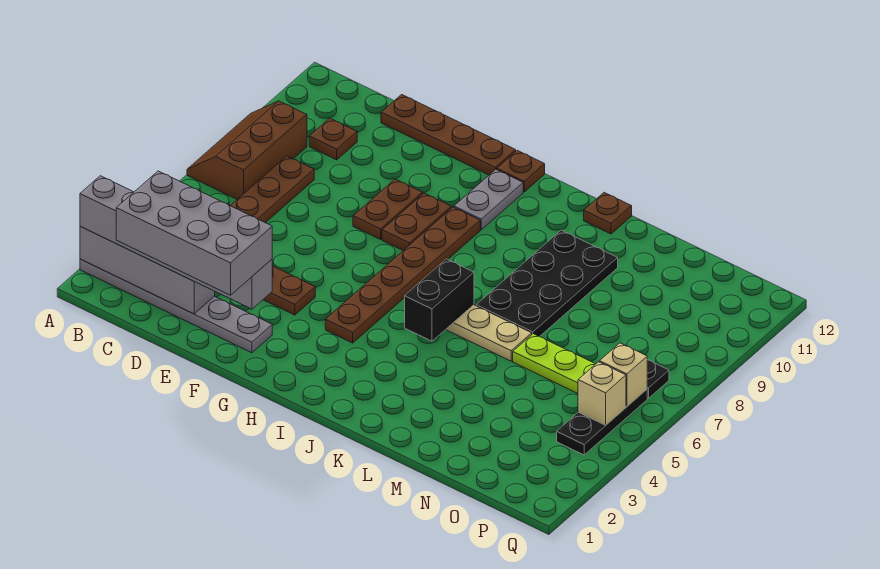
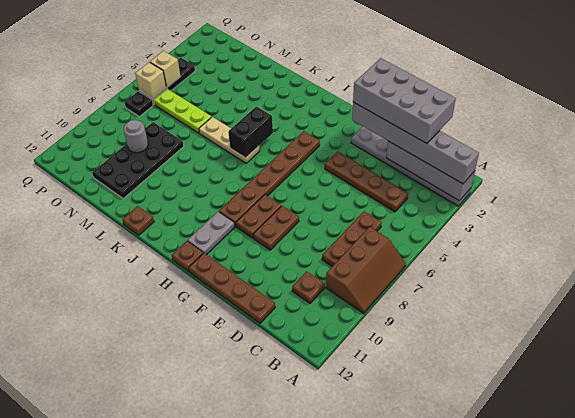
black plate K7:L10 level 1 -> black plate M8:N11 level 1
none -> grey round brick N9 level 2

